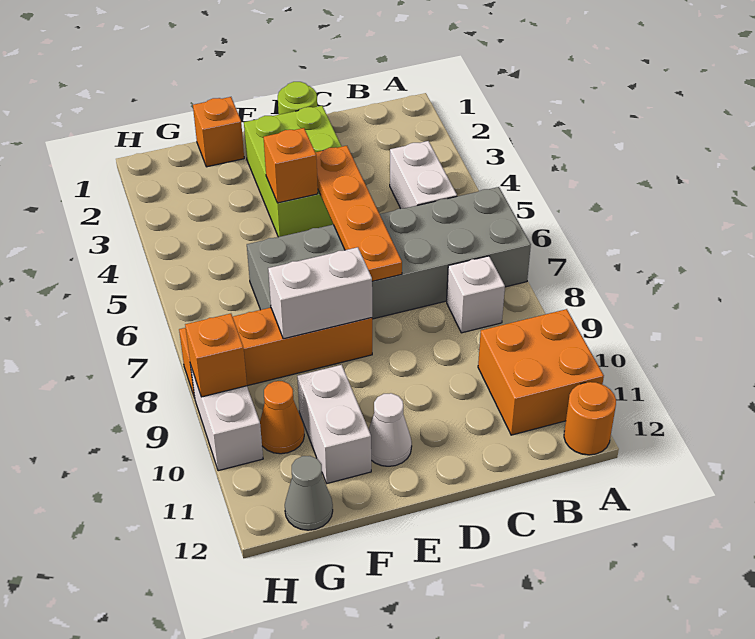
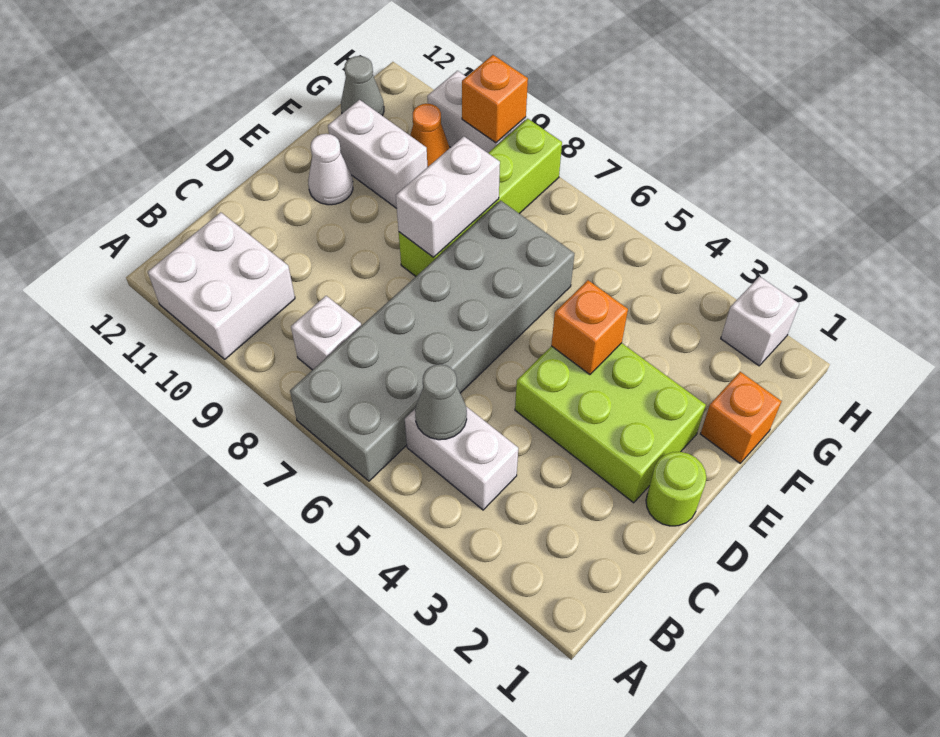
orange brick A10:B11 level 1 -> white brick A10:B11 level 1
orange round brick A12 level 1 -> none
none -> grey cone B5 level 2
orange plate D4:D7 level 2 -> none
orange brick E8:H8 level 1 -> lime brick E8:H8 level 1
none -> white brick H2 level 1

